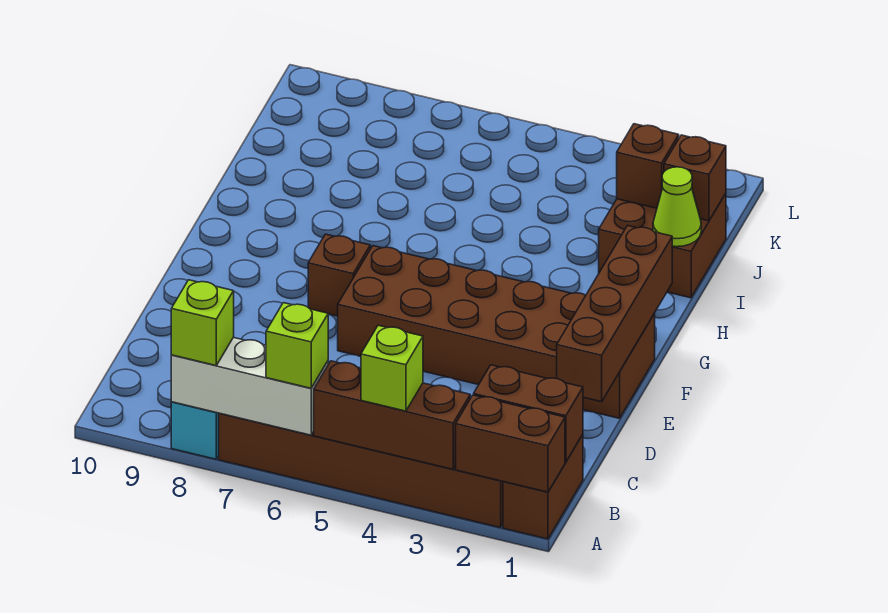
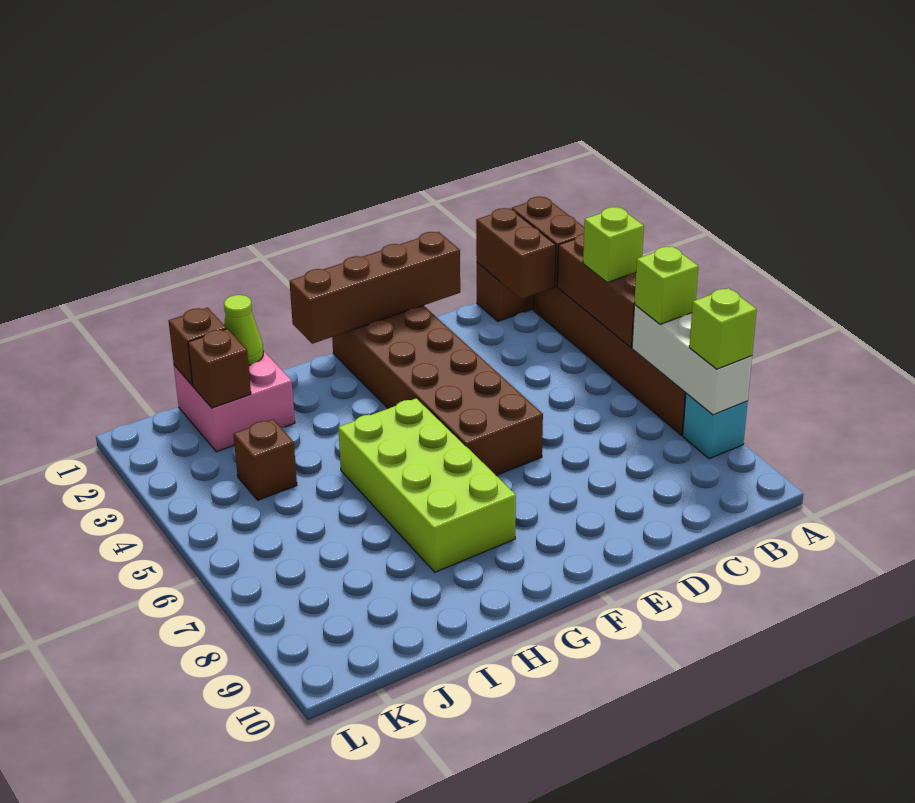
brown brick F7 level 1 -> brown brick J4 level 1
none -> lime brick G5:H8 level 1
brown brick I1:J2 level 1 -> pink brick I1:J2 level 1

